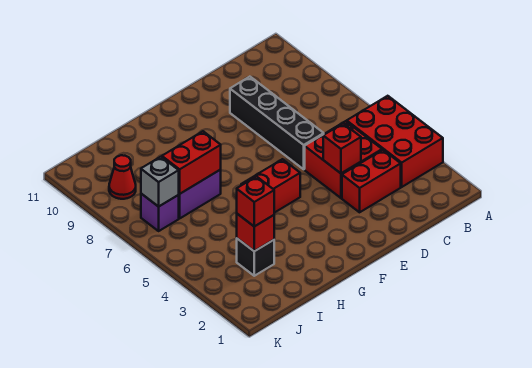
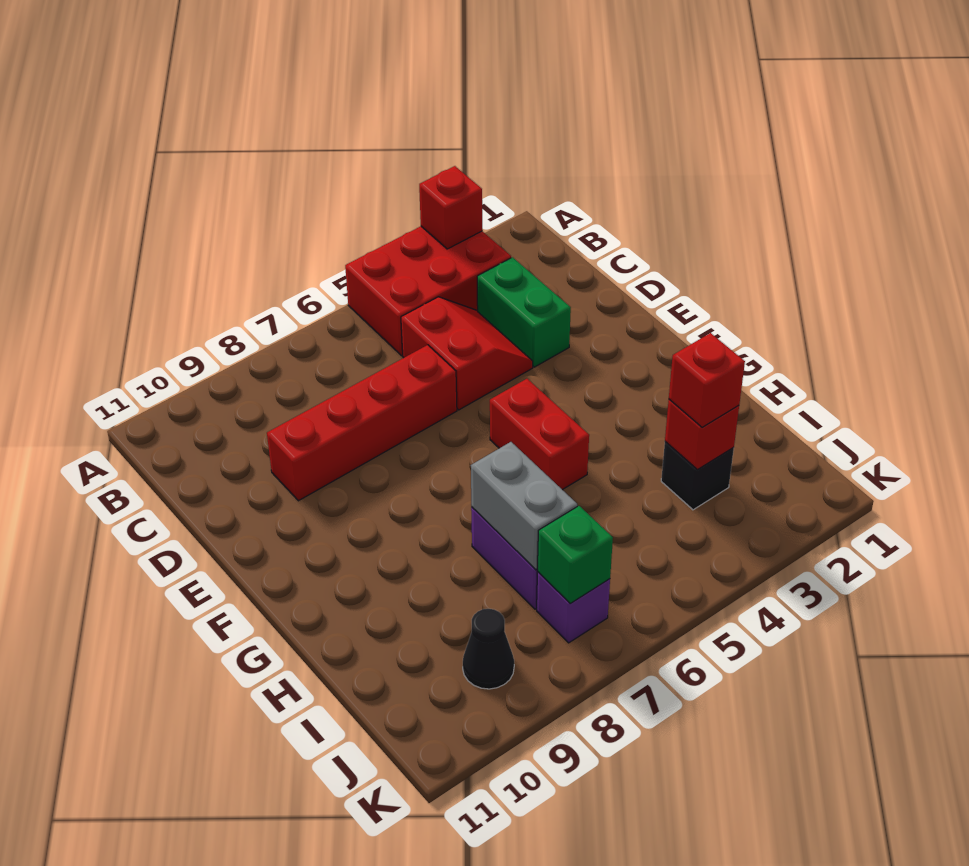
red brick C3:D3 level 1 -> green brick C3:D3 level 1
red brick C4:D5 level 1 -> red slope C4:D5 level 1 top 5
red brick D4 level 2 -> red brick A3 level 2
black brick D6:D9 level 1 -> red brick D6:D9 level 1
red brick H7:I7 level 2 -> grey brick H7:I7 level 2
grey brick J7 level 2 -> green brick J7 level 2
red cone J9 level 1 -> black cone J9 level 1

